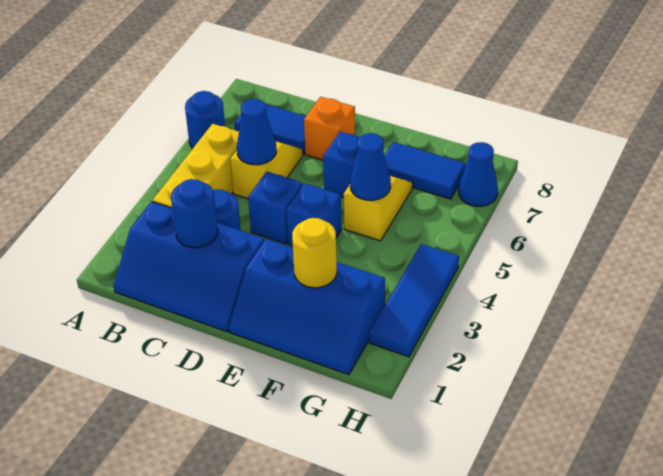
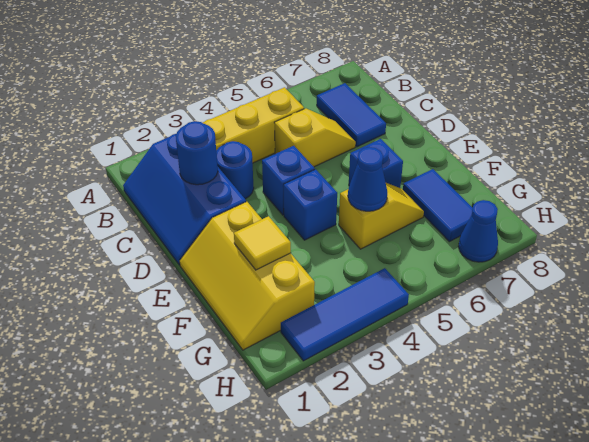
blue round brick A6 level 1 -> none
blue cone C5 level 2 -> none
orange brick D7 level 1 -> none
blue slope E1:G2 level 1 top 2 -> yellow slope E1:G2 level 1 top 2
yellow round brick F2 level 2 -> yellow tile F2 level 2

